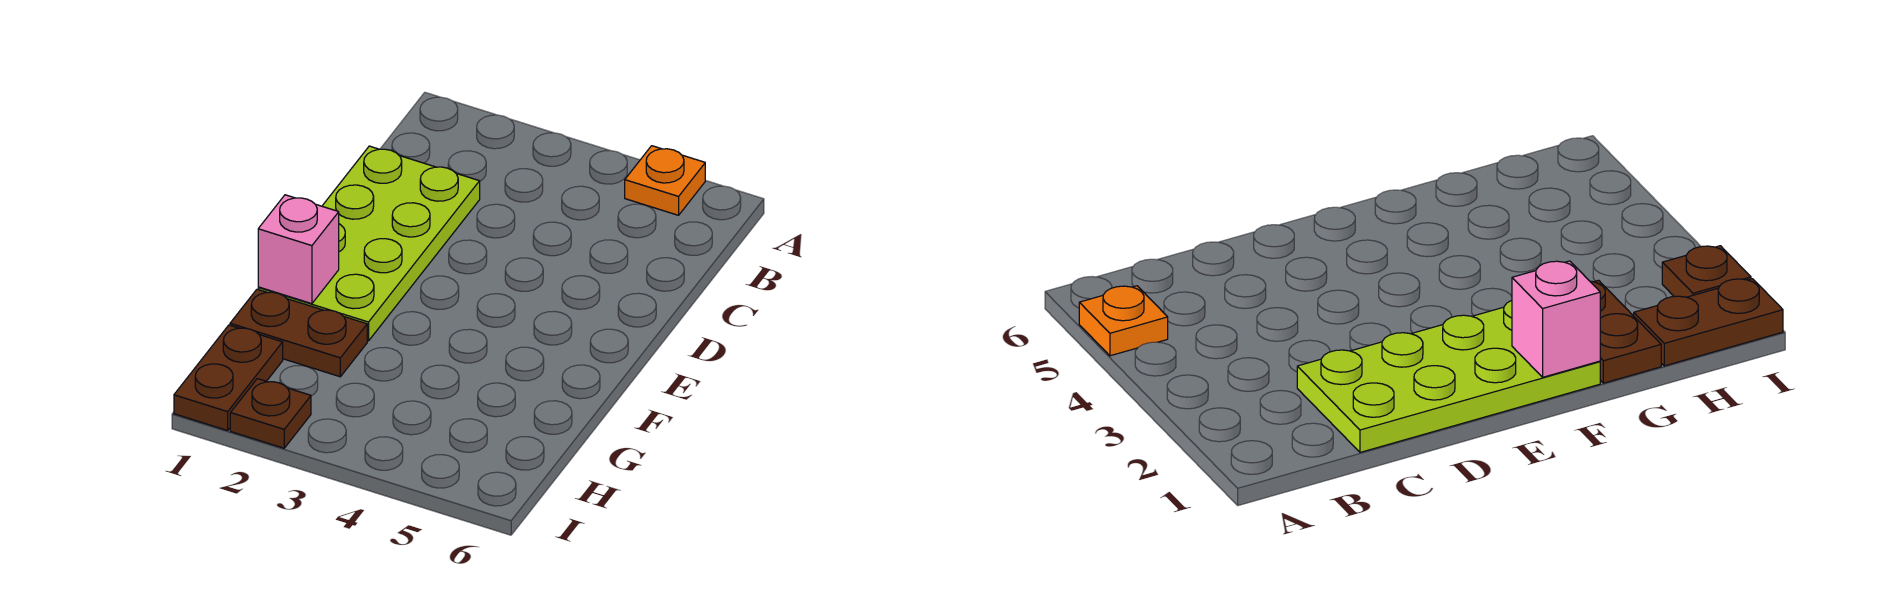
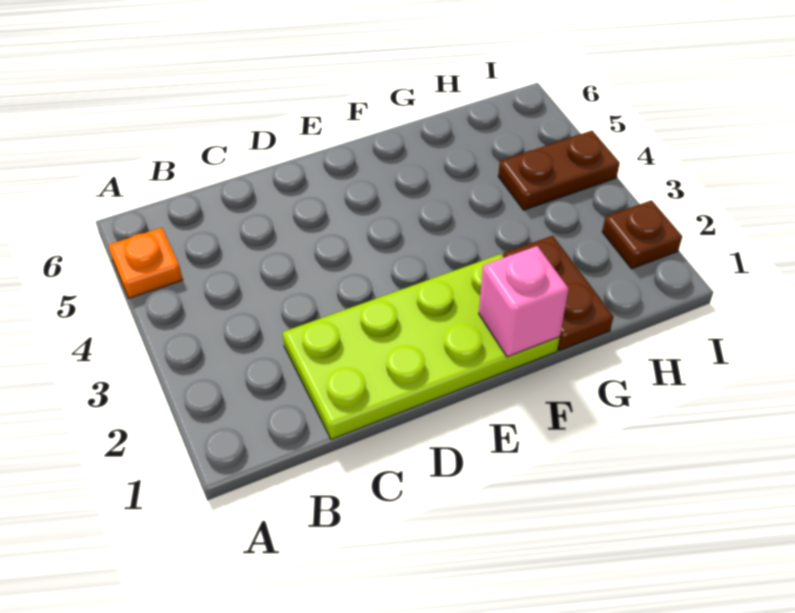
brown plate H1:I1 level 1 -> brown plate H4:I4 level 1

